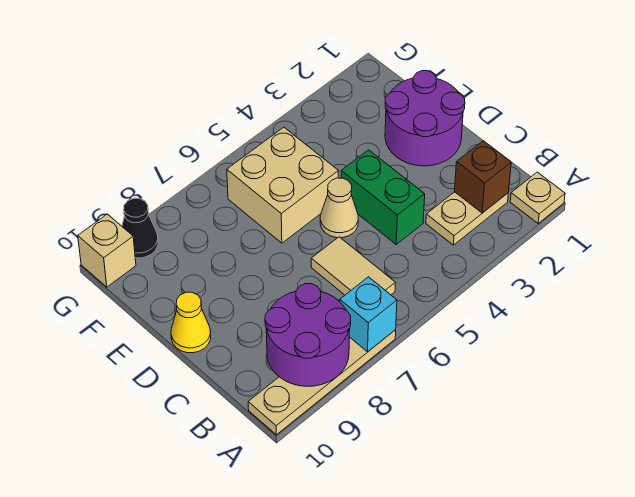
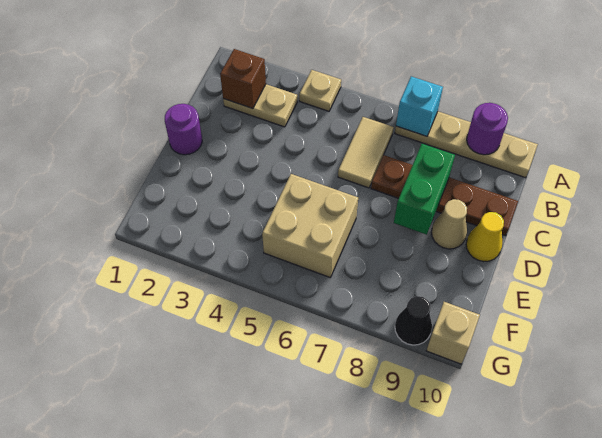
tan plate A1 level 1 -> tan plate A4 level 1
purple round brick A8:B9 level 2 -> purple round brick A9 level 2
green brick C4:D4 level 1 -> green brick C8:D8 level 2
none -> brown plate C7:C10 level 1
purple round brick D1:E2 level 1 -> purple round brick D1 level 1
tan cone D5 level 1 -> tan cone D9 level 1

